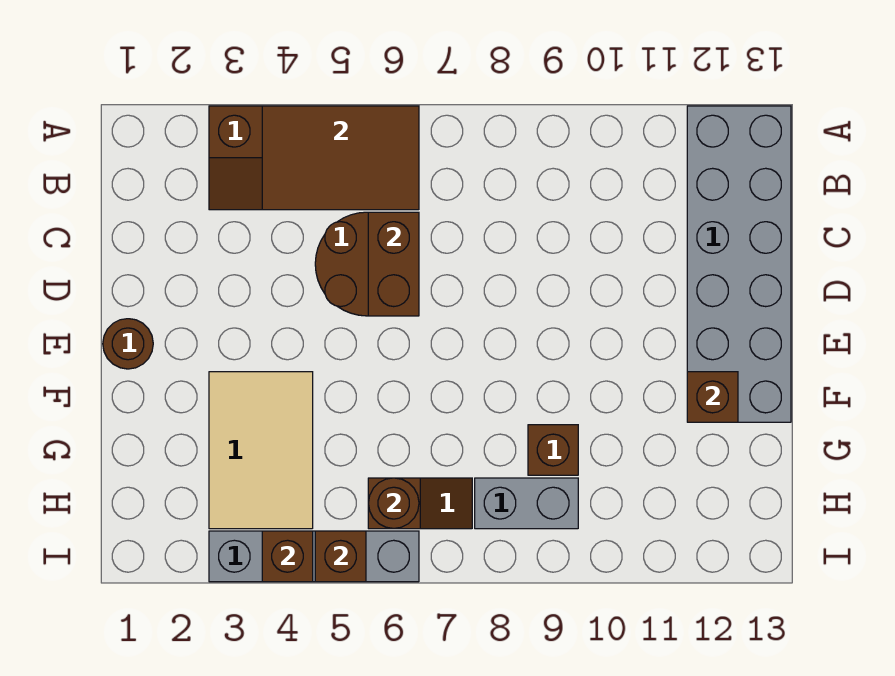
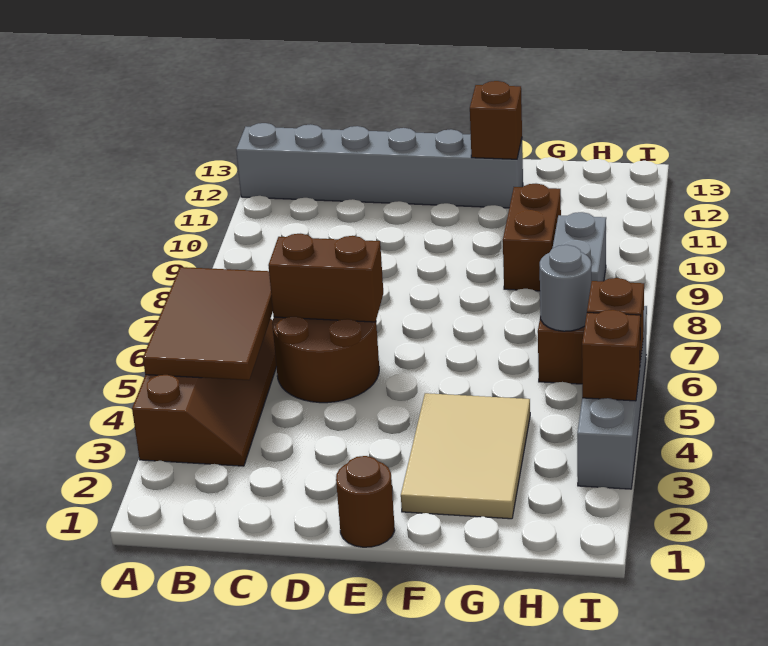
grey brick A12:F13 level 1 -> grey brick A12:F12 level 1
tan tile F3:H4 level 1 -> tan tile F2:G4 level 1
brown brick G9 level 1 -> brown brick G9:G10 level 1
brown round brick H6 level 2 -> grey round brick H6 level 2

